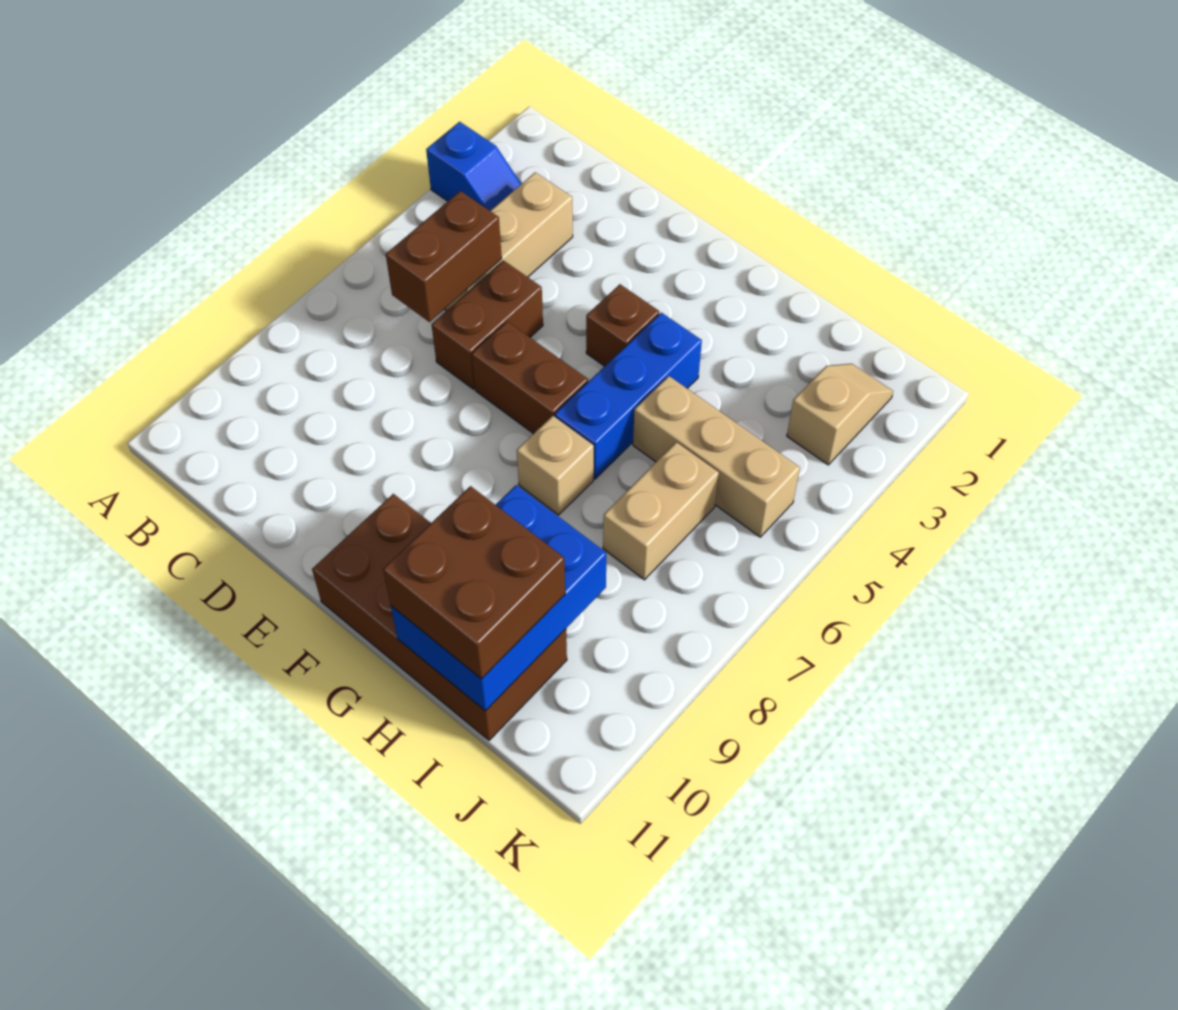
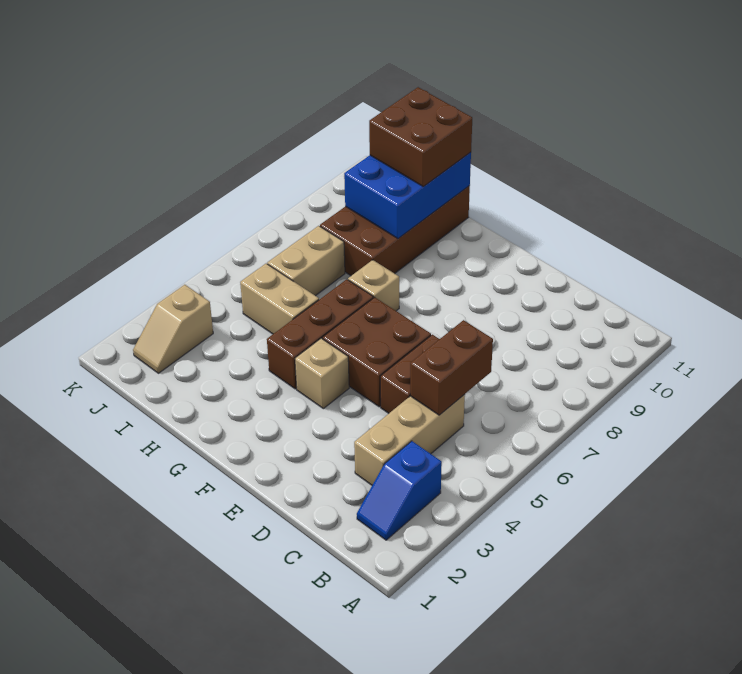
blue slope A3:B3 level 1 top A -> blue slope B2:B3 level 1 top 3
brown brick E6:F6 level 1 -> brown brick E5:F6 level 1
brown brick F4 level 1 -> tan brick F4 level 1
brown brick F10:I11 level 1 -> brown brick H8:I11 level 1
blue brick G4:G6 level 1 -> brown brick G4:G6 level 1
tan brick H5:J5 level 1 -> tan brick H5:I5 level 1

